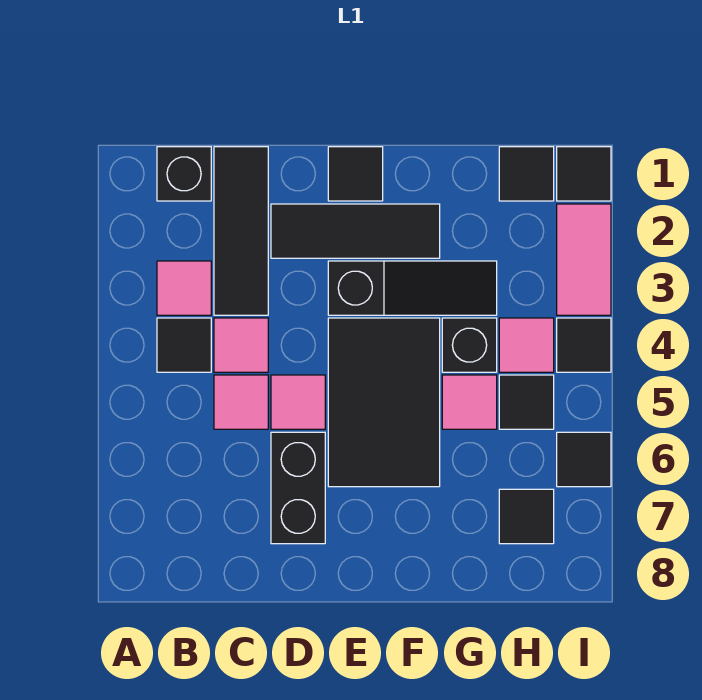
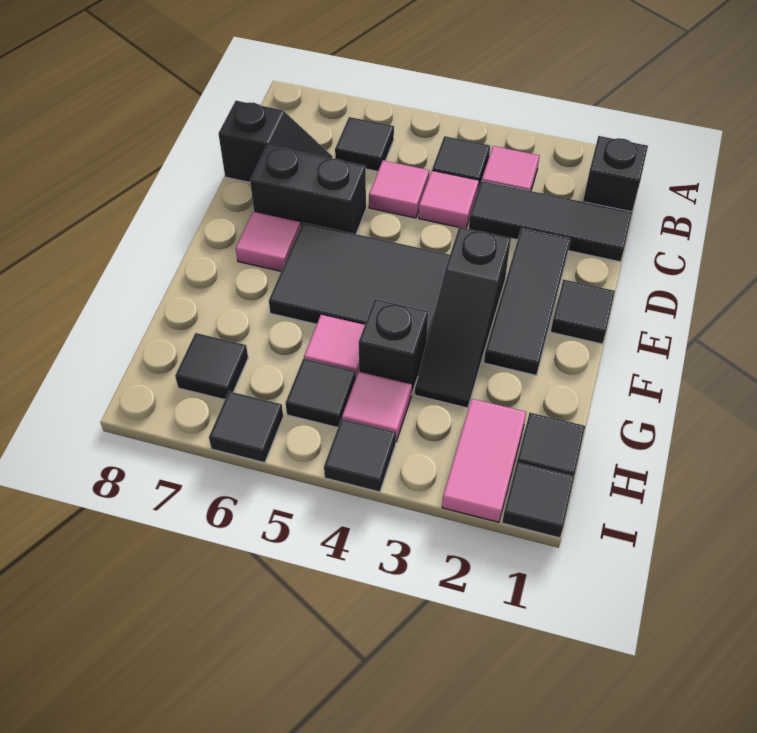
none -> black tile B6 level 1
none -> black slope C7:C8 level 1 top 8
pink tile D5 level 1 -> pink tile E7 level 1
pink tile I2:I3 level 1 -> pink tile H2:I2 level 1

